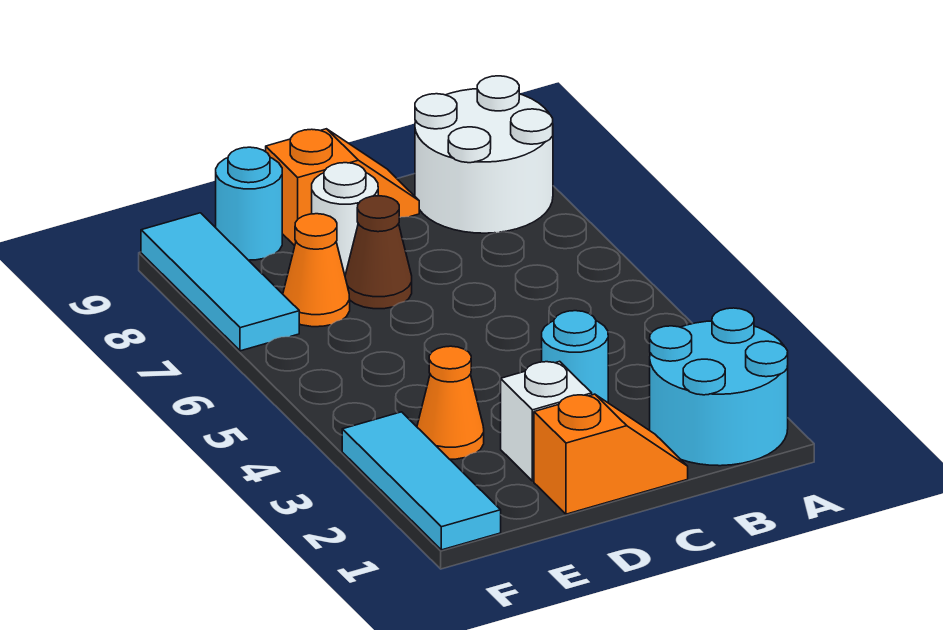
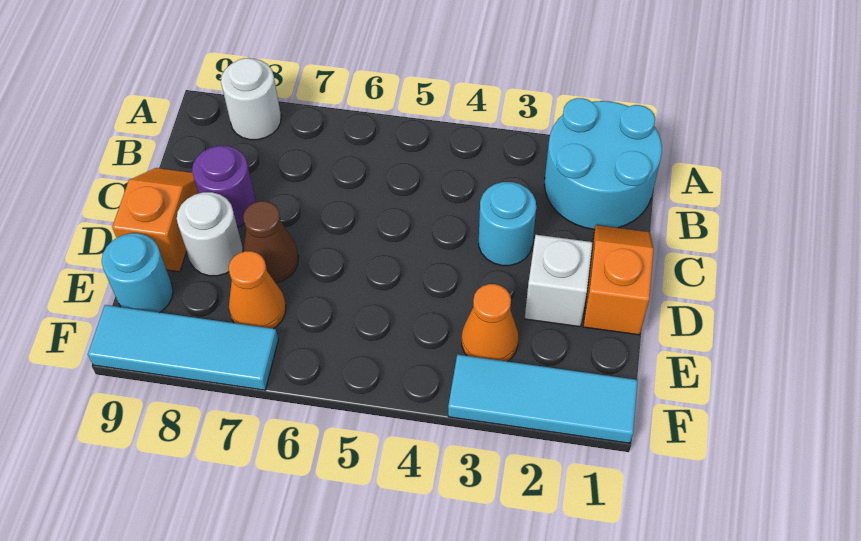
white round brick A8:B9 level 1 -> white round brick A8 level 1
none -> purple round brick C8 level 1

